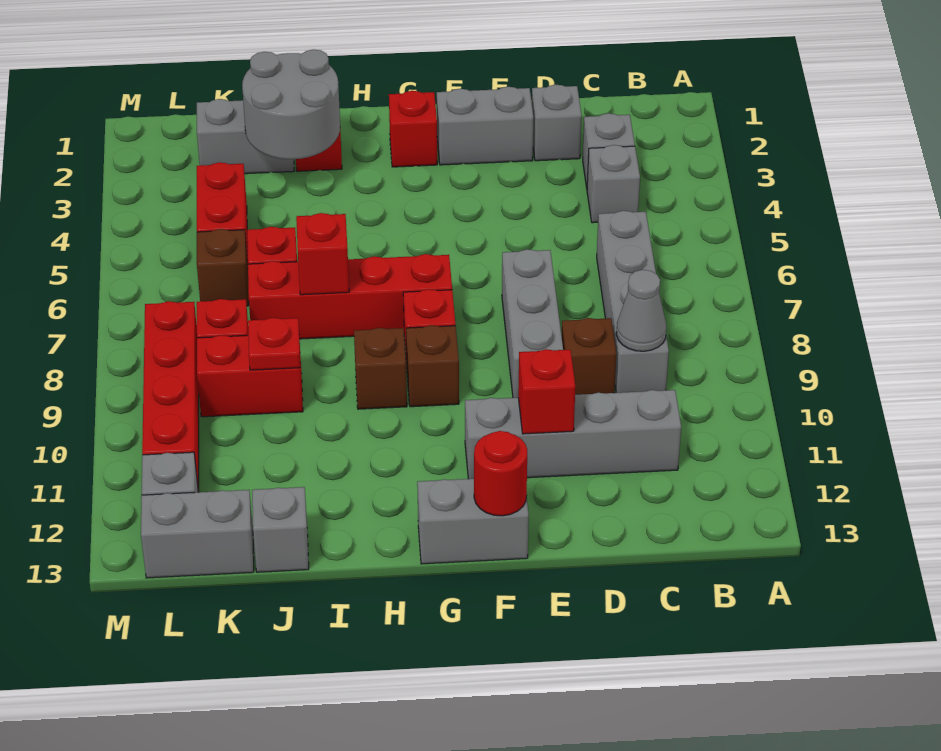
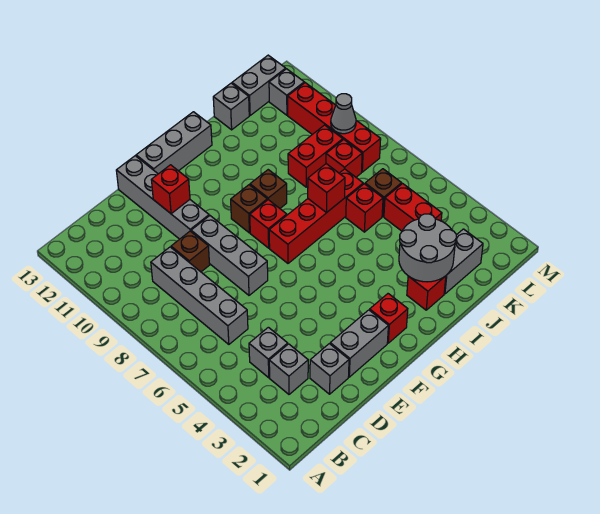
grey cone C9 level 2 -> grey cone L9 level 2
grey brick C11:F11 level 1 -> grey brick E10:E13 level 1
grey brick F13:G13 level 1 -> grey brick F13:H13 level 1
red round brick F13 level 2 -> none
red plate J9 level 2 -> none

